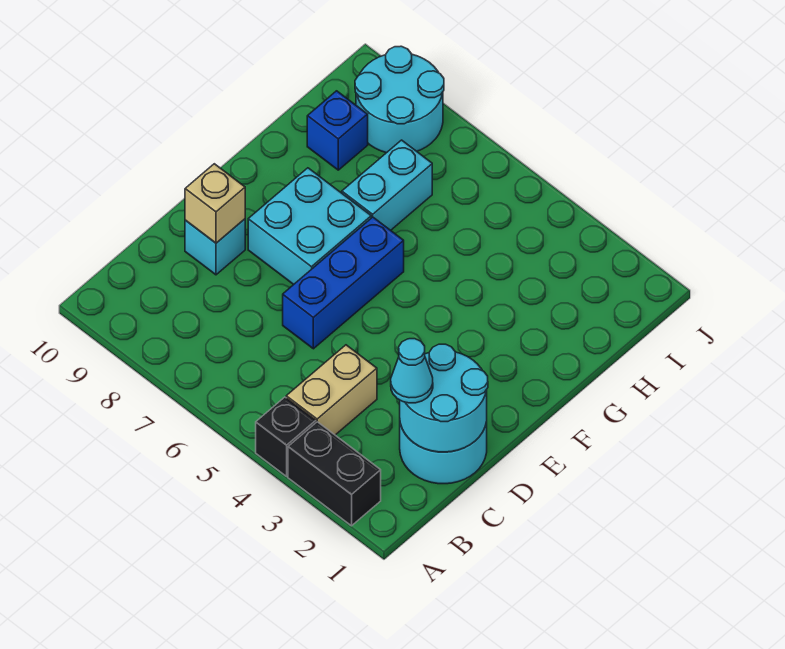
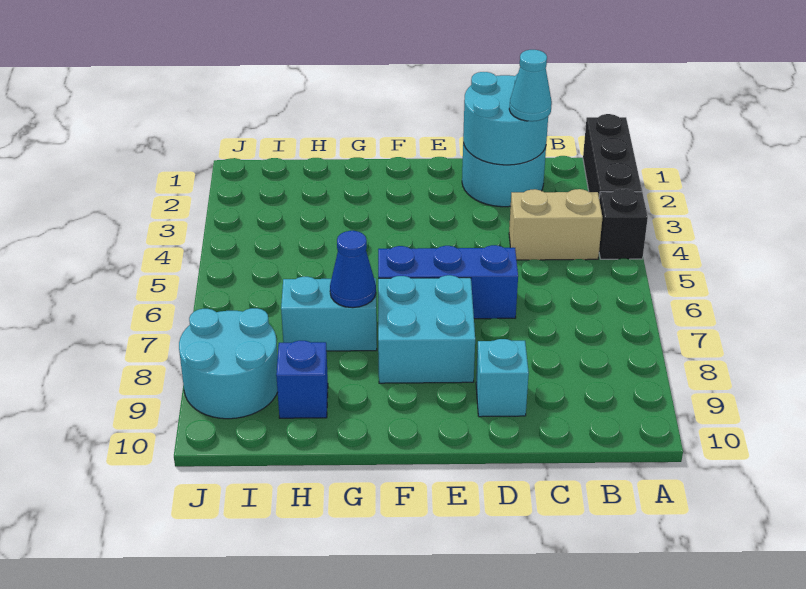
black brick A2:A3 level 1 -> black brick A1:A3 level 1
tan brick D9 level 2 -> none
none -> blue cone G7 level 2

